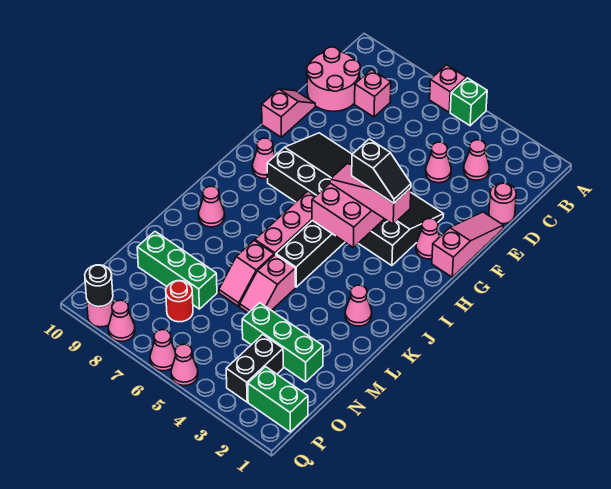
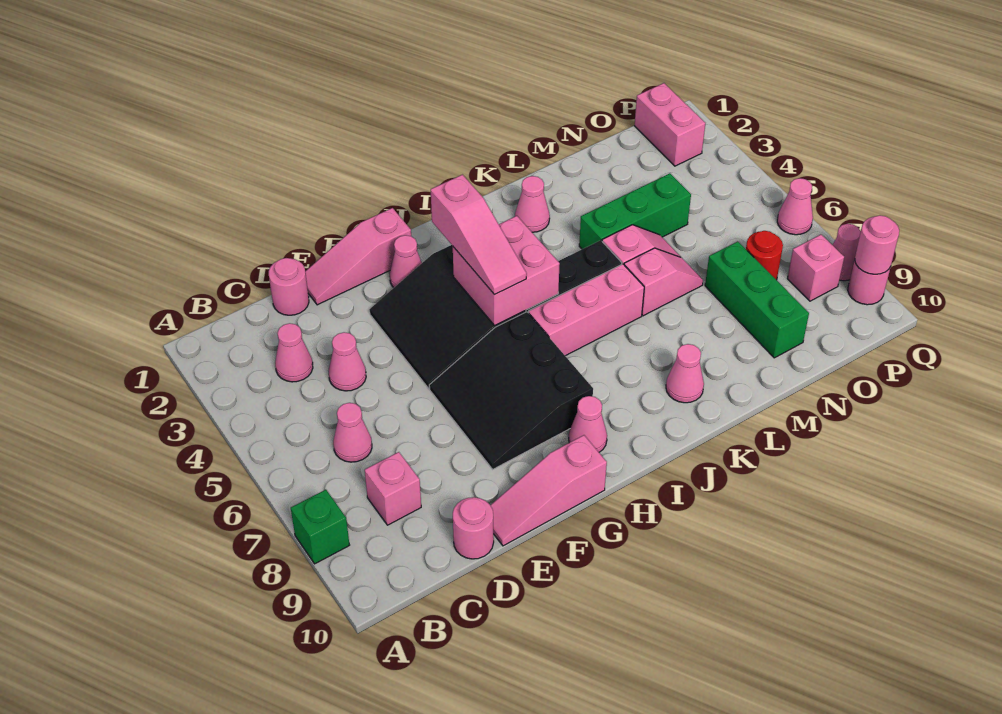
green brick A5 level 1 -> green brick A8 level 1
pink brick A6 level 1 -> pink brick P8 level 1
pink round brick C9:D10 level 1 -> pink round brick D10 level 1
pink slope E10:F10 level 1 top F -> pink slope E10:G10 level 1 top G
black slope H3:H4 level 4 top 4 -> none
green brick N2:N4 level 1 -> green brick L4:N4 level 1
black brick O3:P3 level 1 -> none
green brick P1:P2 level 1 -> pink brick P1:P2 level 1
pink cone Q5 level 1 -> pink cone C6 level 1
black round brick Q9 level 2 -> pink round brick Q9 level 2

